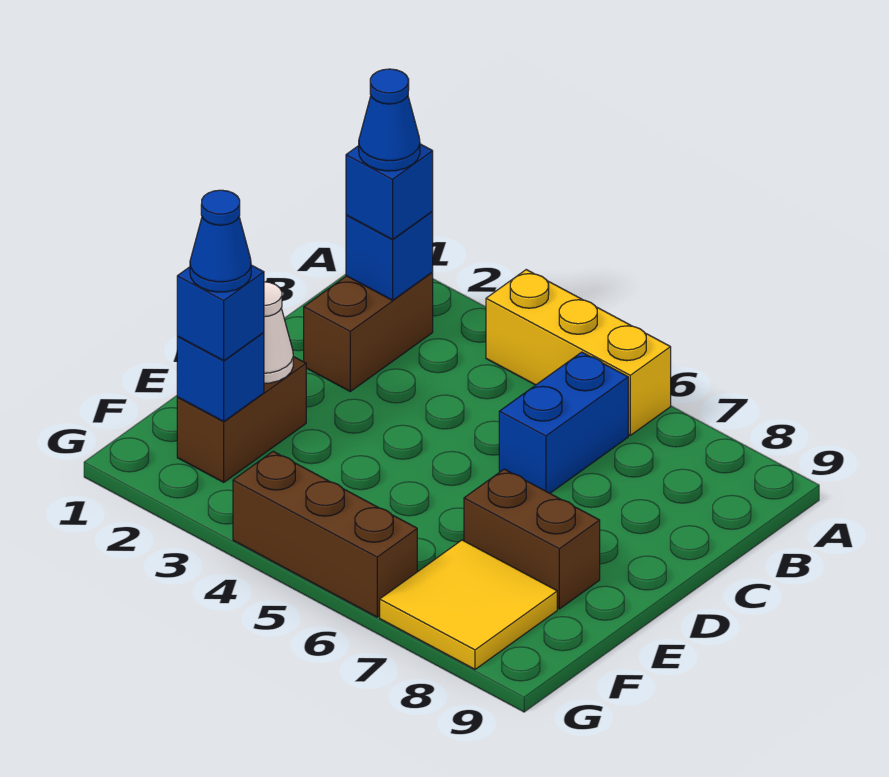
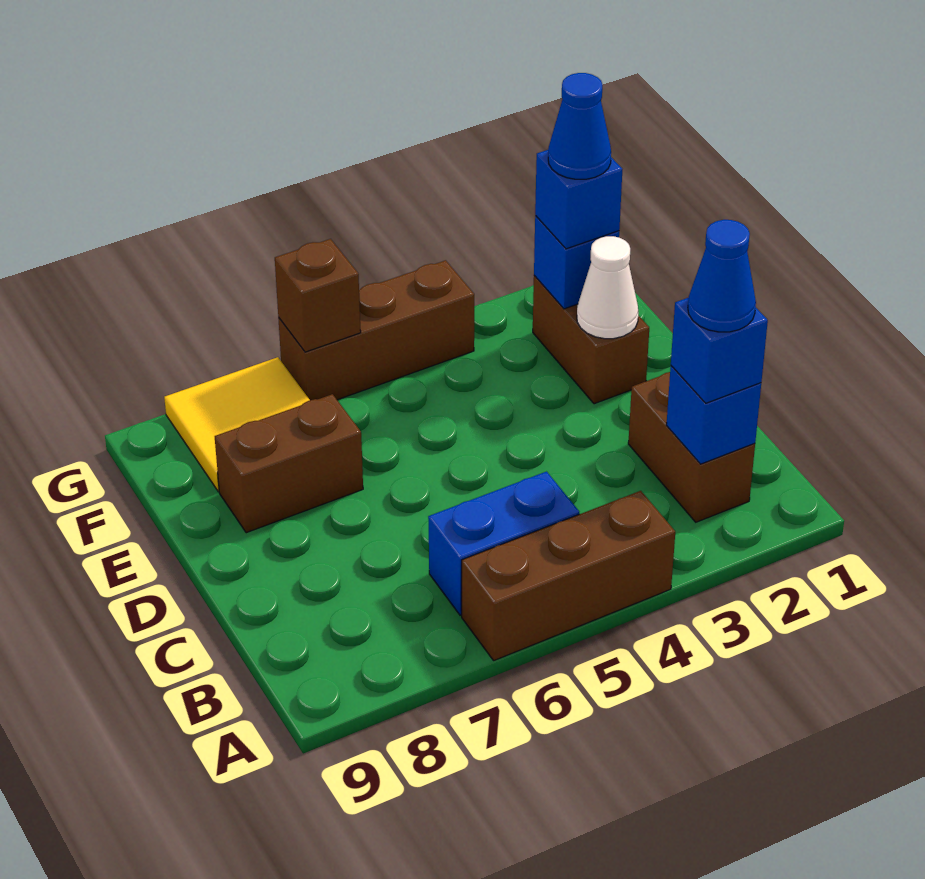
yellow brick A4:A6 level 1 -> brown brick A4:A6 level 1
blue brick B6:C6 level 1 -> blue brick B5:B6 level 1
none -> brown brick G6 level 2

